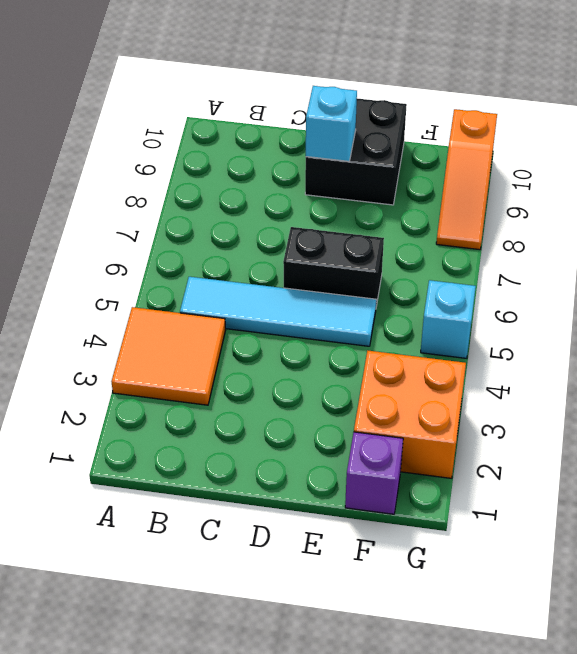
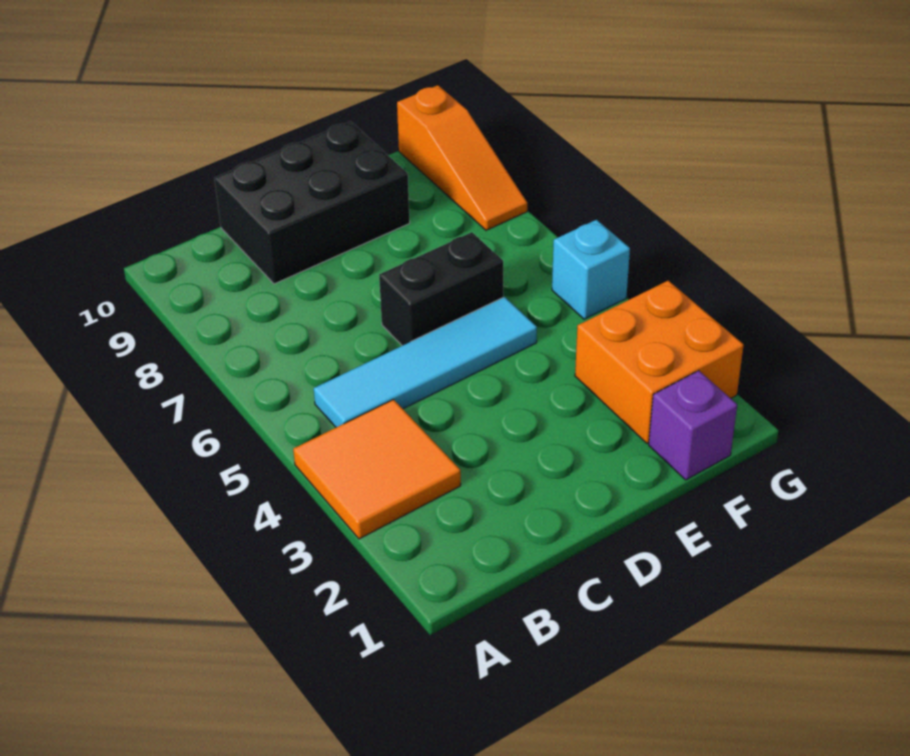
black brick D9:E10 level 1 -> black brick C9:E10 level 1
cyan brick D9 level 2 -> none

